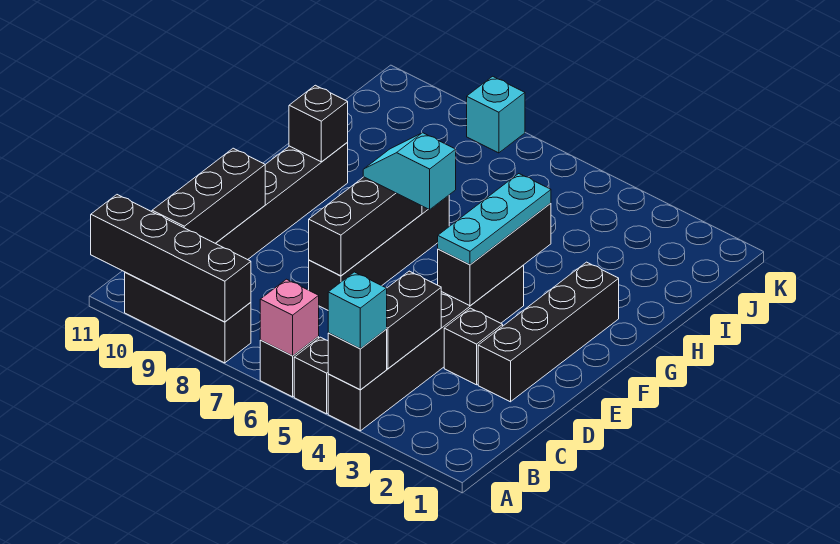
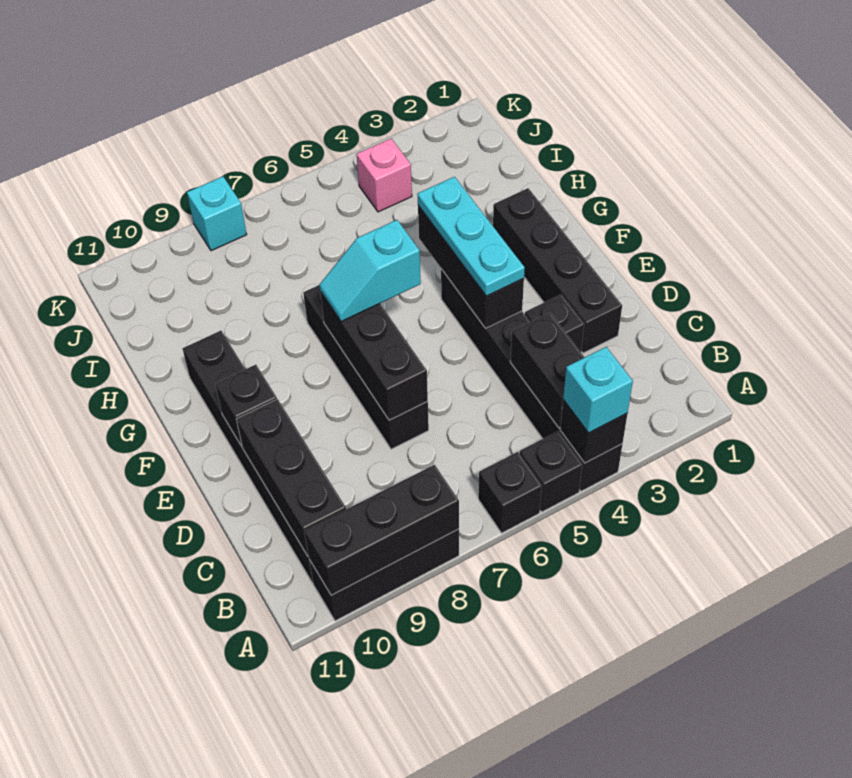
pink brick A6 level 2 -> pink brick J4 level 1
black brick A8:A11 level 2 -> black brick A8:A10 level 2
black brick G10 level 2 -> black brick E10 level 2

